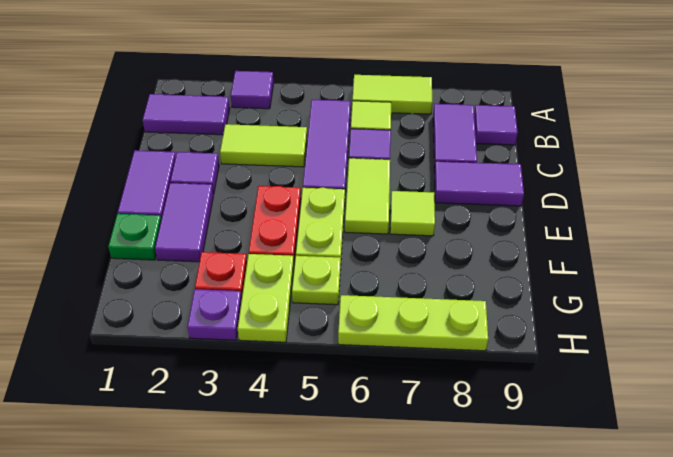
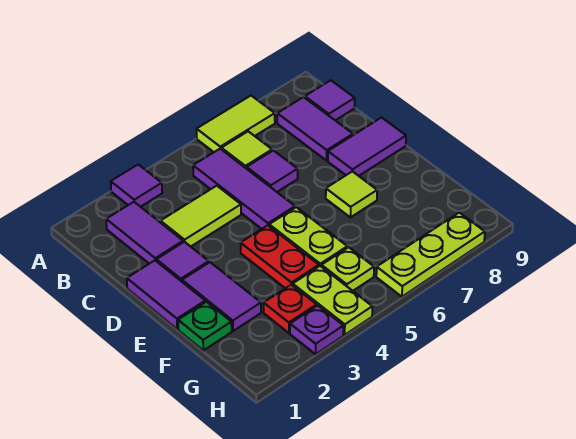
purple tile B1:B2 level 1 -> purple tile B2:C2 level 1
lime tile D6:E6 level 1 -> none

